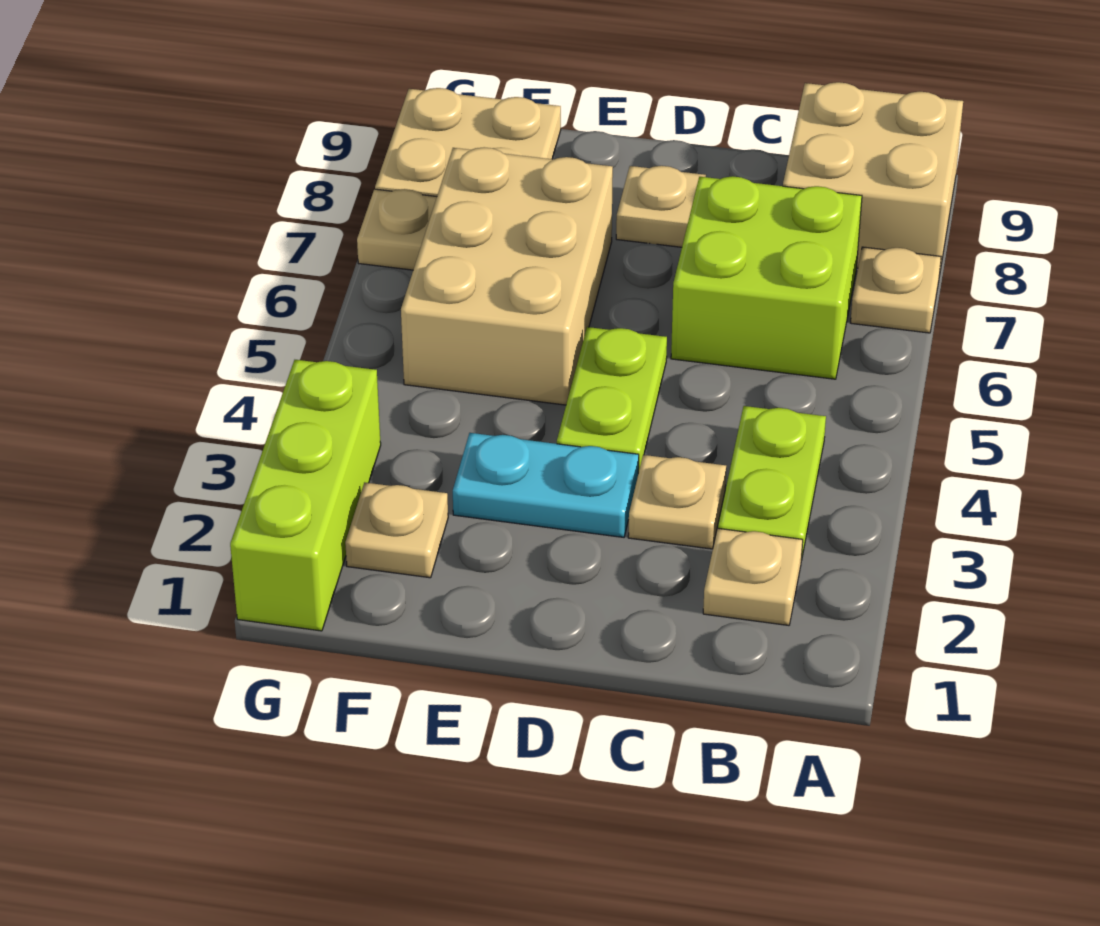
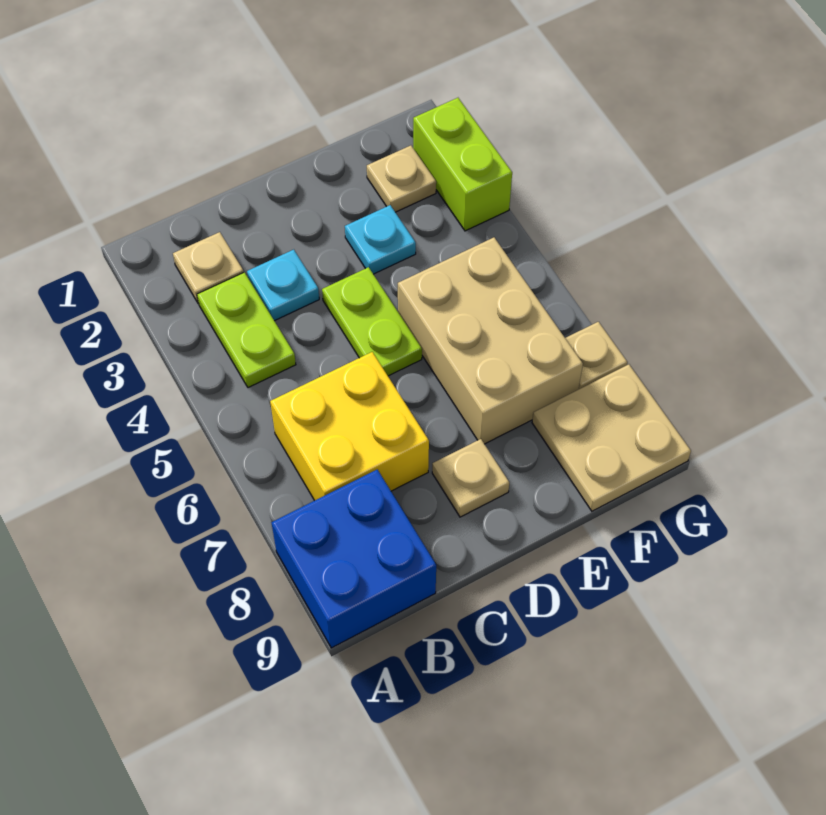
tan plate A7 level 1 -> none
tan brick A8:B9 level 1 -> blue brick A8:B9 level 1
lime brick B6:C7 level 1 -> yellow brick B6:C7 level 1
tan plate C3 level 1 -> cyan plate C3 level 1
cyan plate D3:E3 level 1 -> cyan plate E3 level 1
lime brick G1:G3 level 1 -> lime brick G2:G3 level 1

